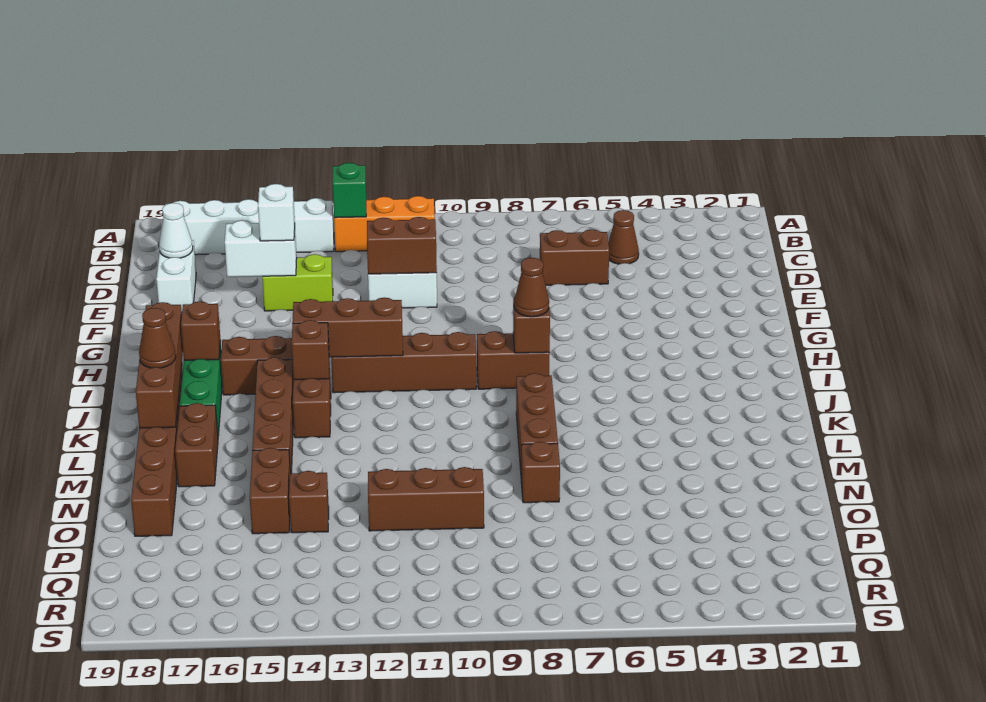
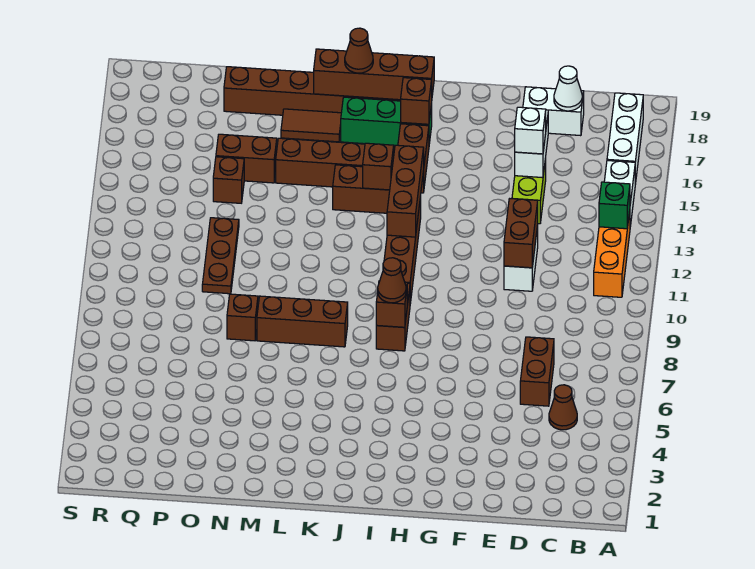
brown brick L17:M17 level 1 -> brown tile L17:M17 level 1
brown brick O10:O12 level 1 -> brown plate O10:O12 level 1

